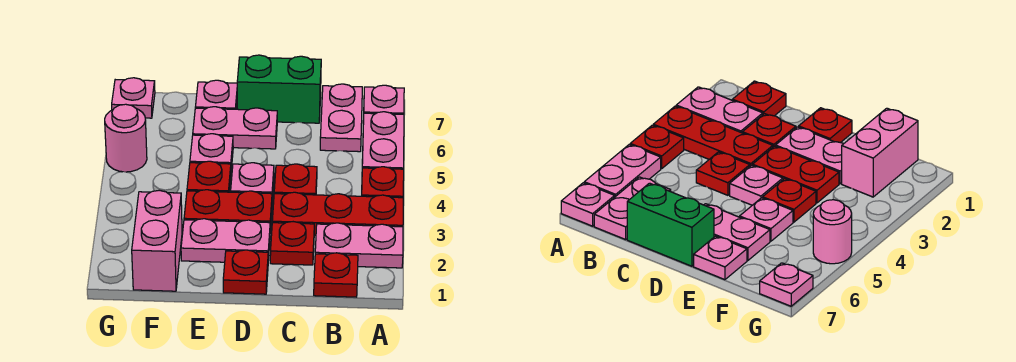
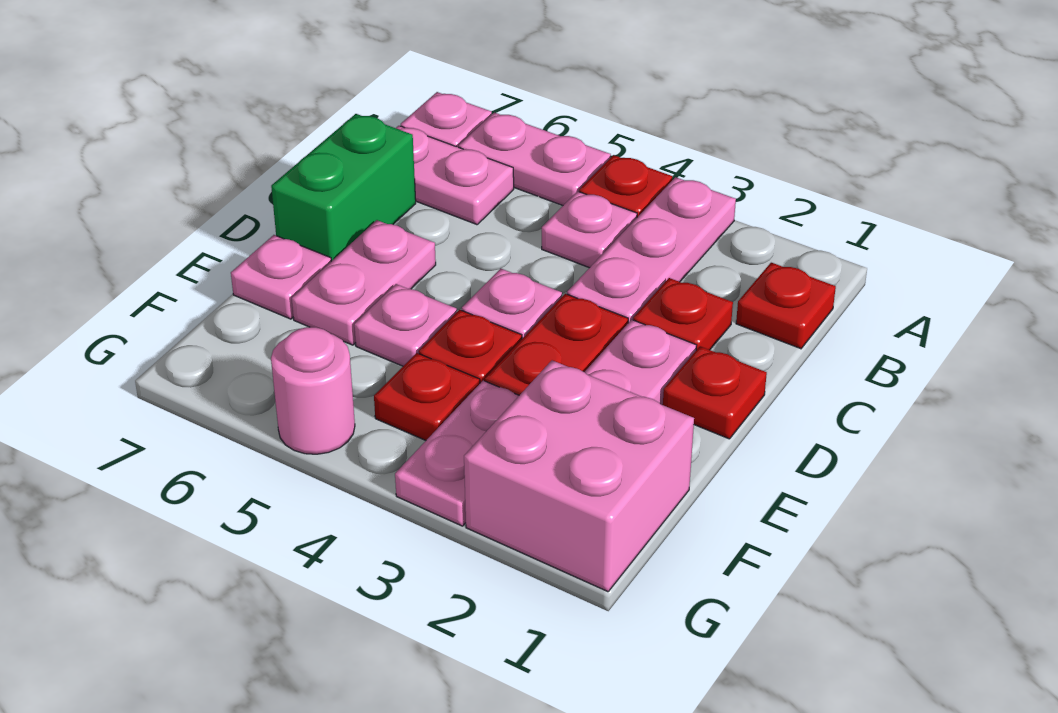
pink plate A2:B2 level 1 -> pink plate F3:G3 level 1
red plate A3:C3 level 1 -> pink plate A3:C3 level 1
red plate C4 level 1 -> red plate F4 level 1
pink brick F1:F2 level 1 -> pink brick F1:G2 level 1
pink plate G7 level 1 -> pink plate B4 level 1

